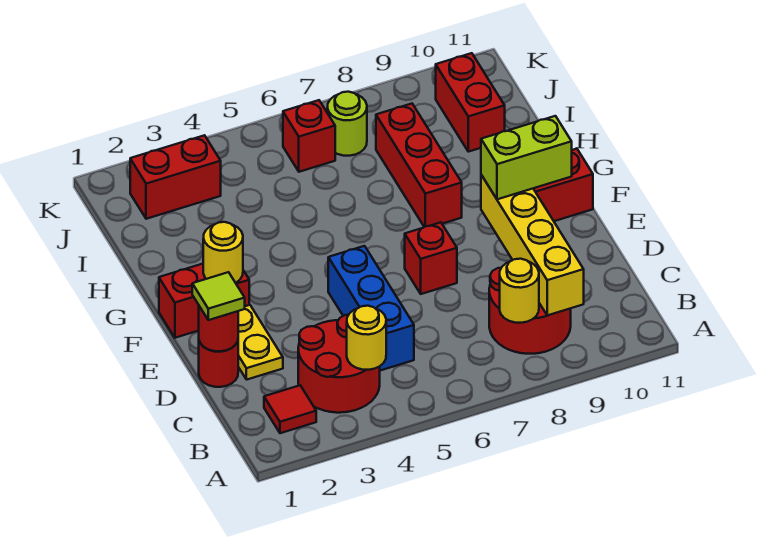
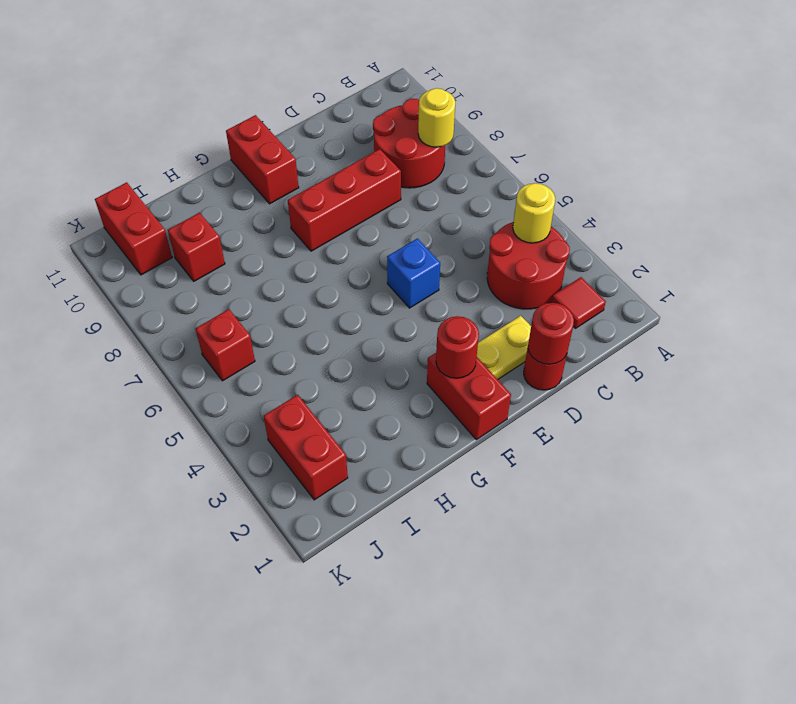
yellow brick B9:E9 level 2 -> none
blue brick C5:E5 level 1 -> blue brick E5 level 1
lime tile D1 level 3 -> none
red brick E7 level 1 -> red brick I9 level 1
lime brick E9:E10 level 3 -> none
yellow round brick F2 level 2 -> red round brick F2 level 2
red brick G8:I8 level 1 -> red brick D8:F8 level 1
red brick I10:J10 level 1 -> red brick J10:J11 level 1
lime round brick J7 level 1 -> none

